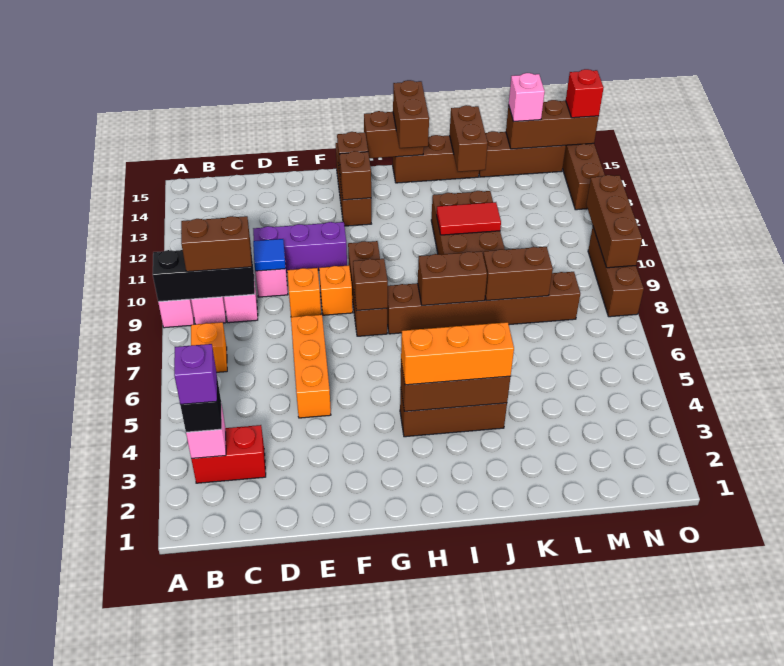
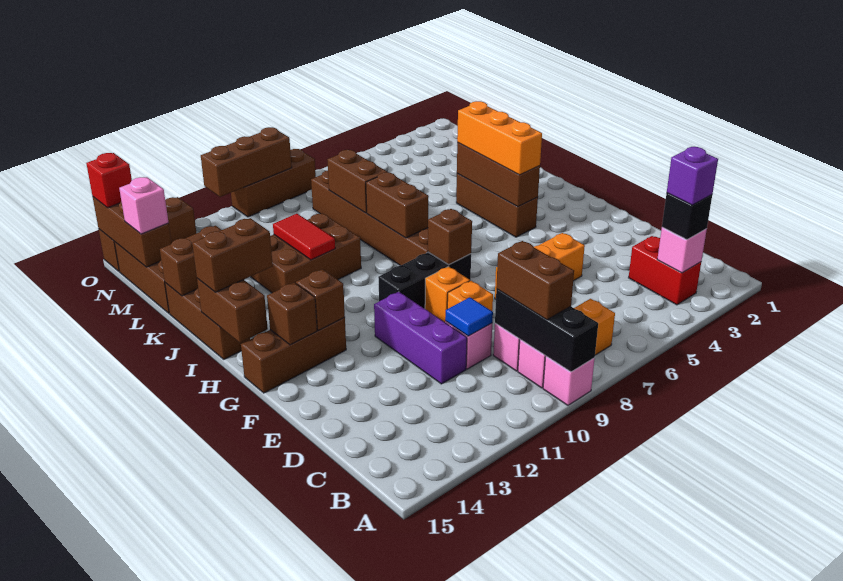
brown brick G8:G10 level 1 -> black brick G8:G10 level 1

